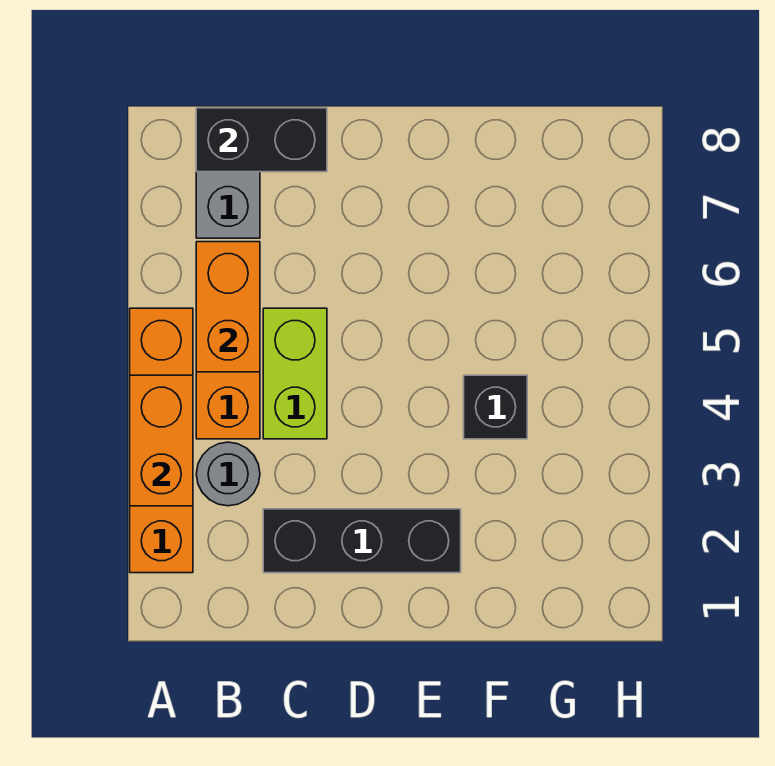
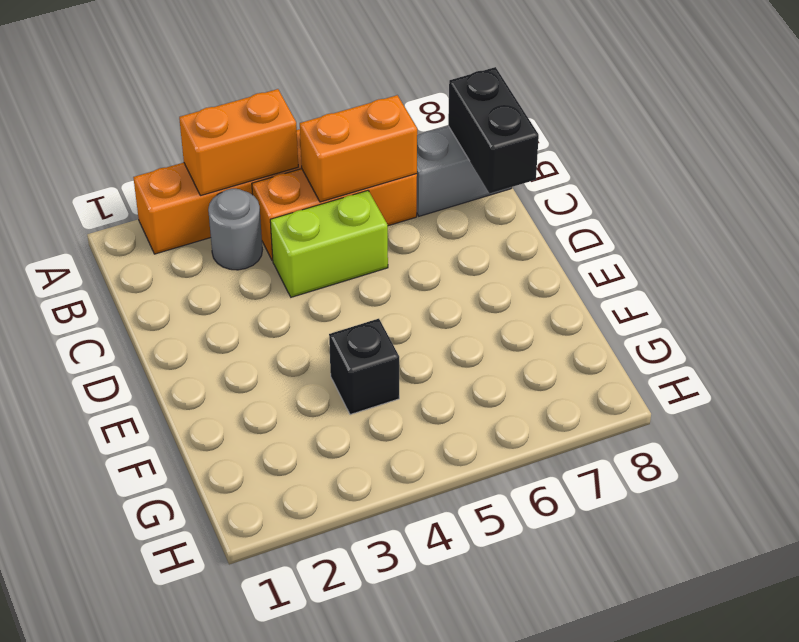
black brick C2:E2 level 1 -> none

